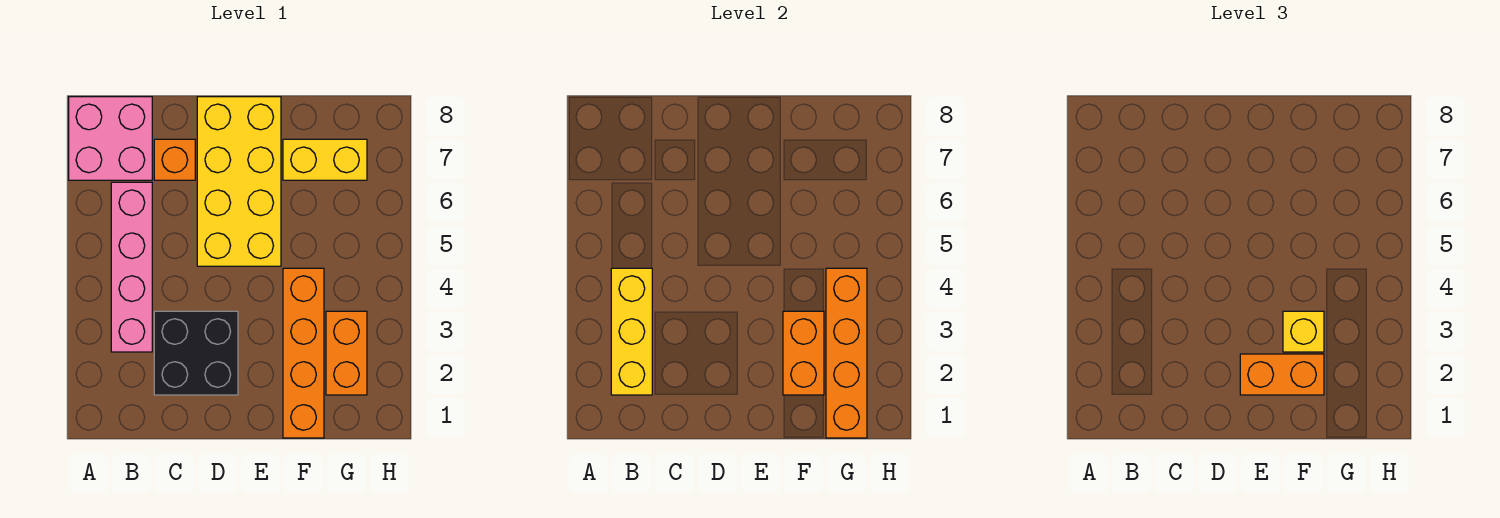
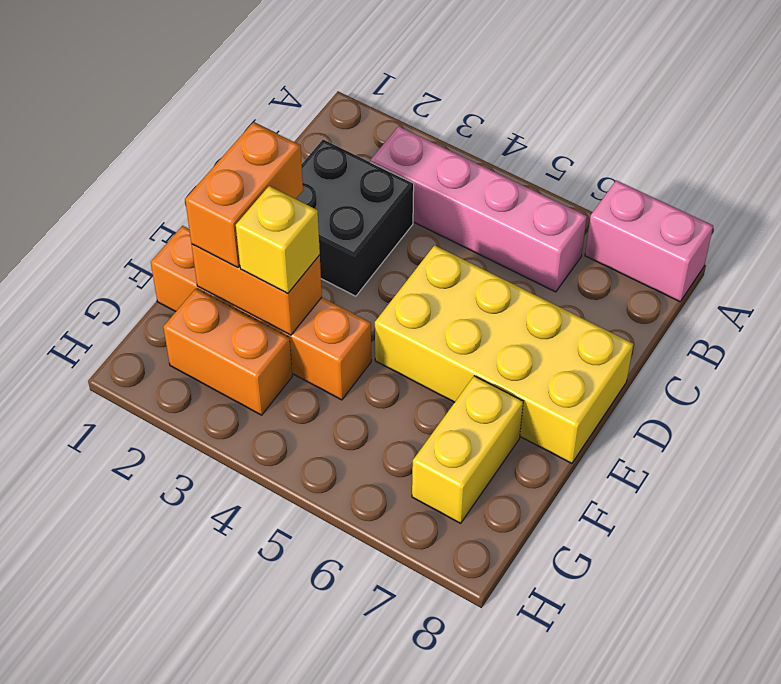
pink brick A7:B8 level 1 -> pink brick A7:A8 level 1
yellow brick B2:B4 level 2 -> none
orange brick C7 level 1 -> none
orange brick G1:G4 level 2 -> none

